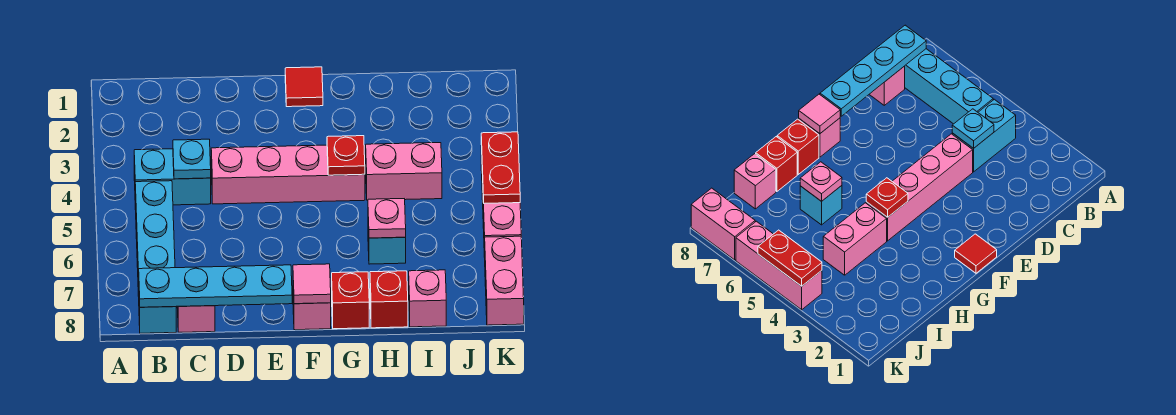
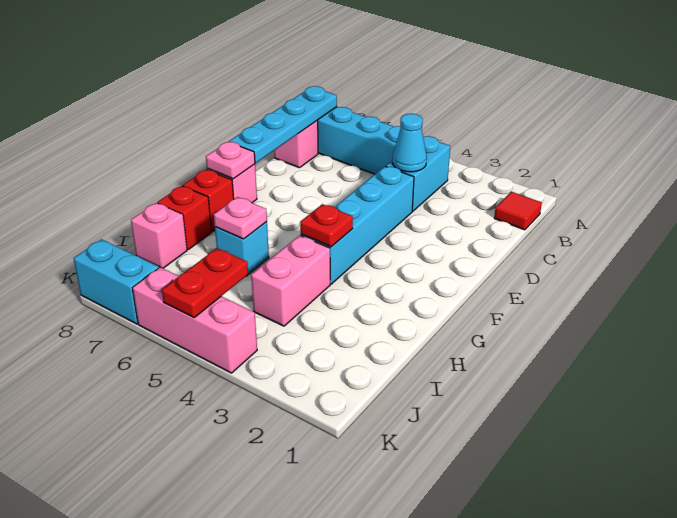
cyan plate C4 level 2 -> cyan cone C4 level 2
pink brick D4:G4 level 1 -> cyan brick D4:G4 level 1
red tile F1 level 1 -> red tile B1 level 1
pink tile F8 level 2 -> pink plate F8 level 2
red plate K4:K5 level 2 -> red plate J5:K5 level 2
pink brick K7:K8 level 1 -> cyan brick K7:K8 level 1

